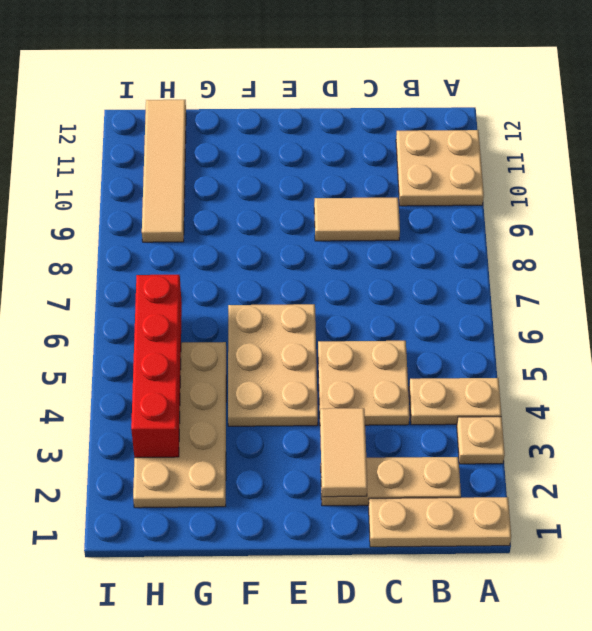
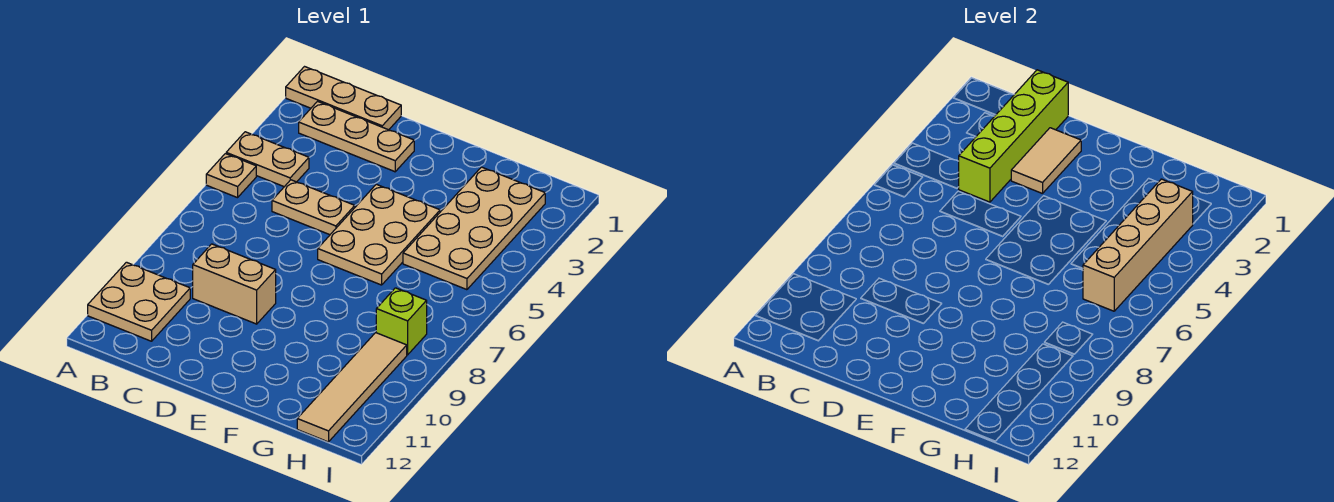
tan plate A3 level 1 -> tan plate A5 level 1
none -> lime brick C1:C4 level 2
tan plate C4:D5 level 1 -> tan plate C5:D5 level 1
tan tile C9:D9 level 1 -> tan brick C9:D9 level 1
red brick H3:H6 level 2 -> tan brick H3:H6 level 2
none -> lime brick H8 level 1

